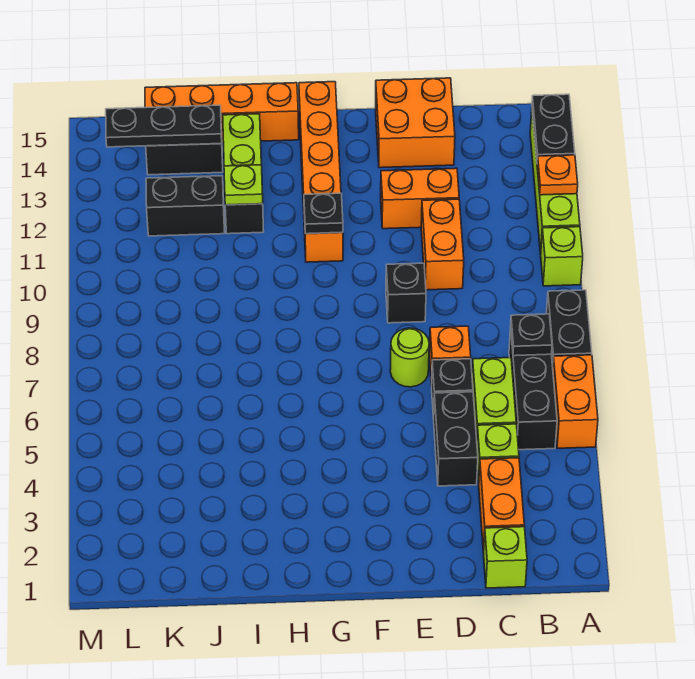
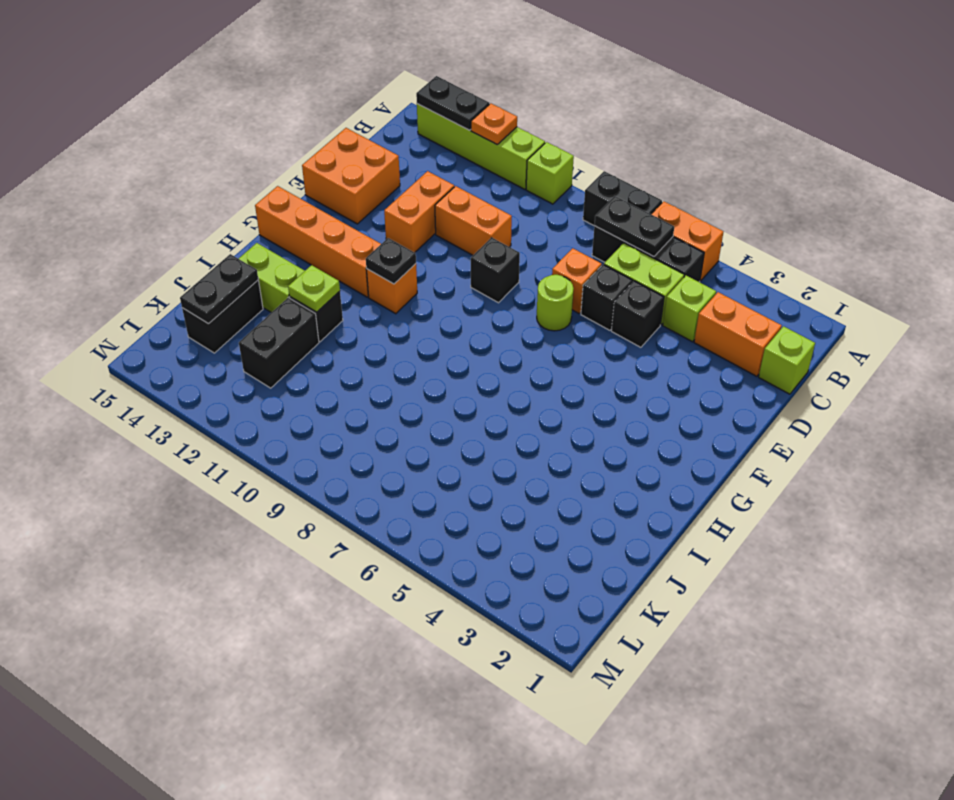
black plate B7 level 2 -> black plate B6:B7 level 2
black brick D4:D5 level 1 -> black brick D5 level 1
orange brick H15:K15 level 1 -> none
black plate J14:L14 level 2 -> black plate J14:K14 level 2

